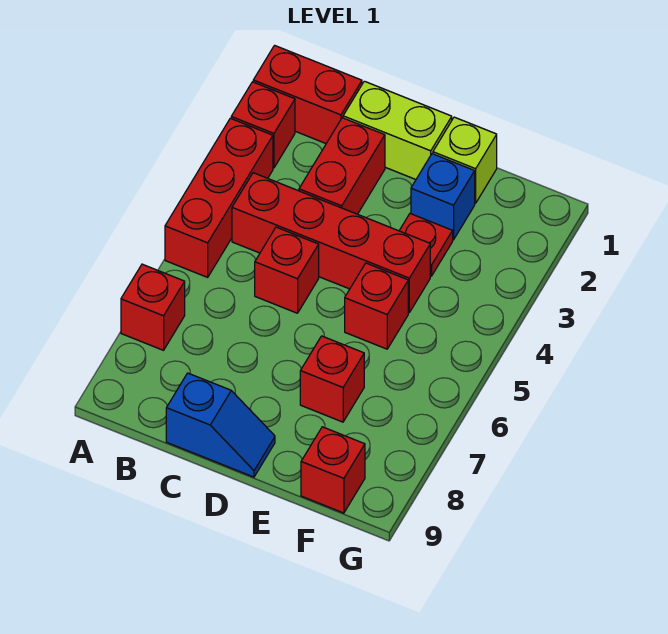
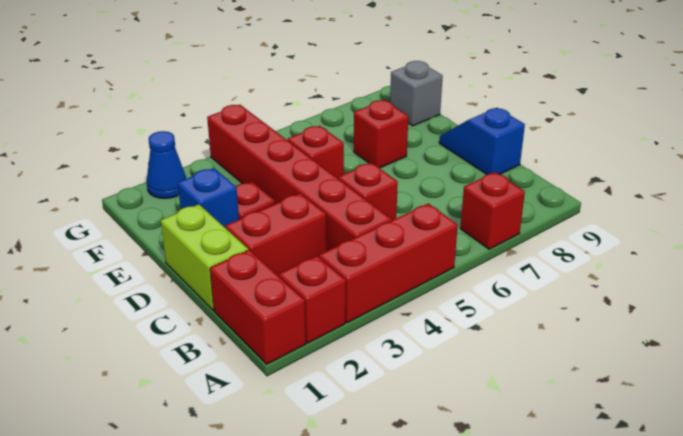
red brick B4:E4 level 1 -> red brick B4:G4 level 1
lime brick E1 level 1 -> none
red brick F9 level 1 -> grey brick F9 level 1
none -> blue cone G2 level 1

